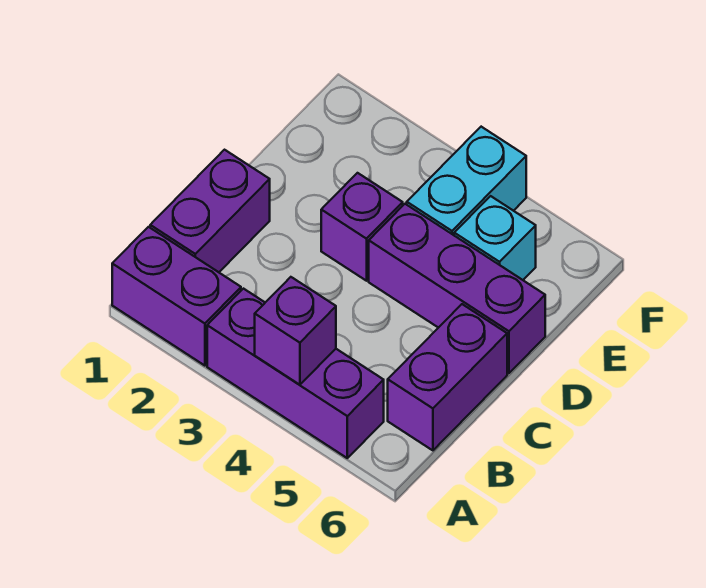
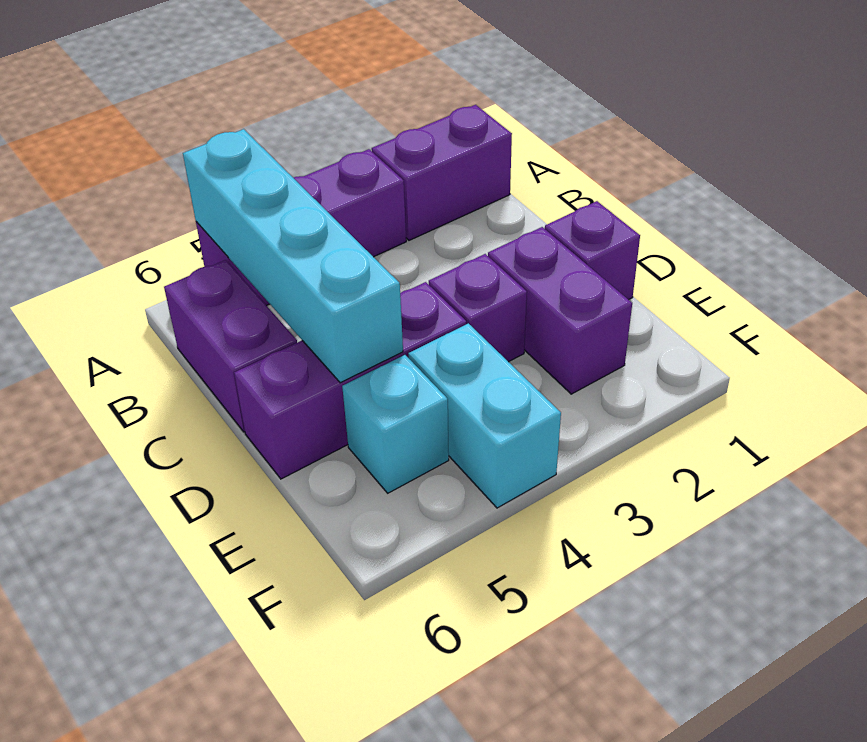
purple brick A4 level 2 -> purple brick D1 level 1
none -> cyan brick A5:D5 level 2
purple brick B1:C1 level 1 -> purple brick D2:E2 level 1

